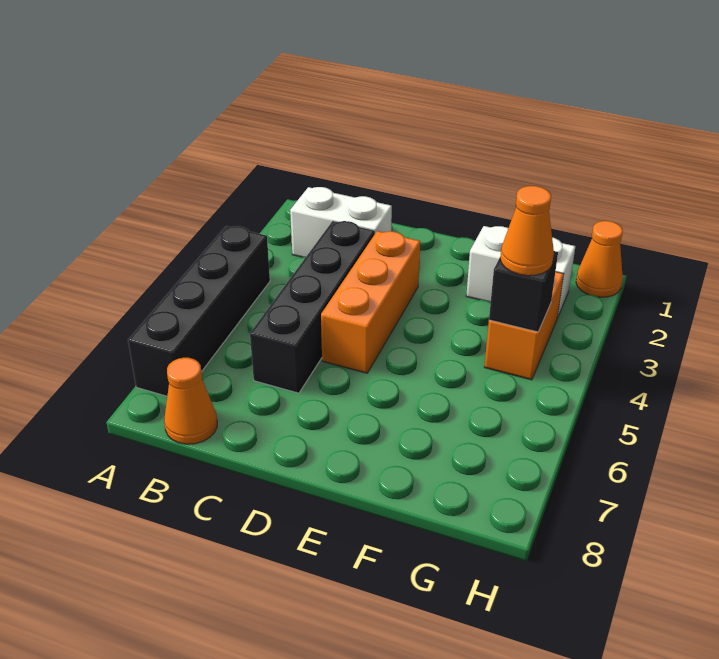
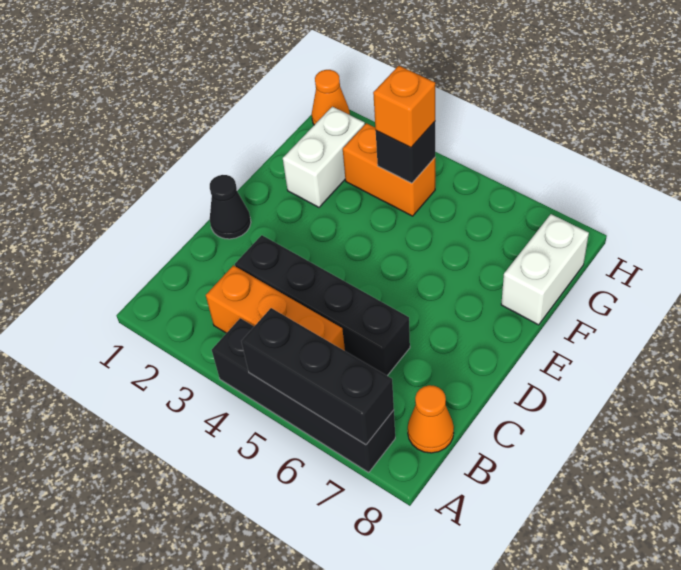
none -> black brick A5:A7 level 2
white brick B2:C2 level 1 -> white brick F8:G8 level 1
none -> black cone D1 level 1
orange brick D3:D5 level 1 -> orange brick B3:B5 level 1
orange cone G4 level 3 -> orange brick G4 level 3

